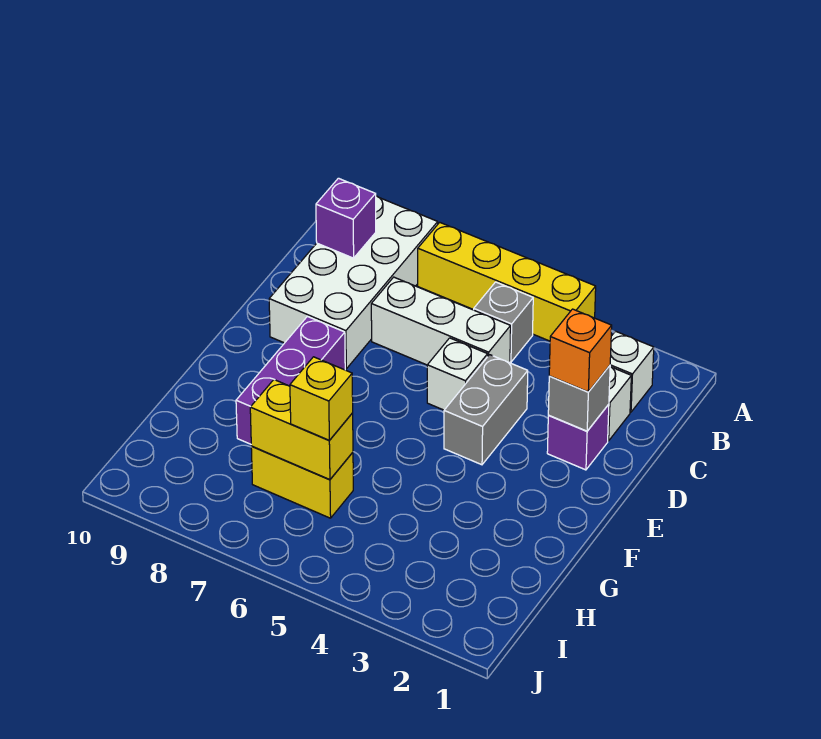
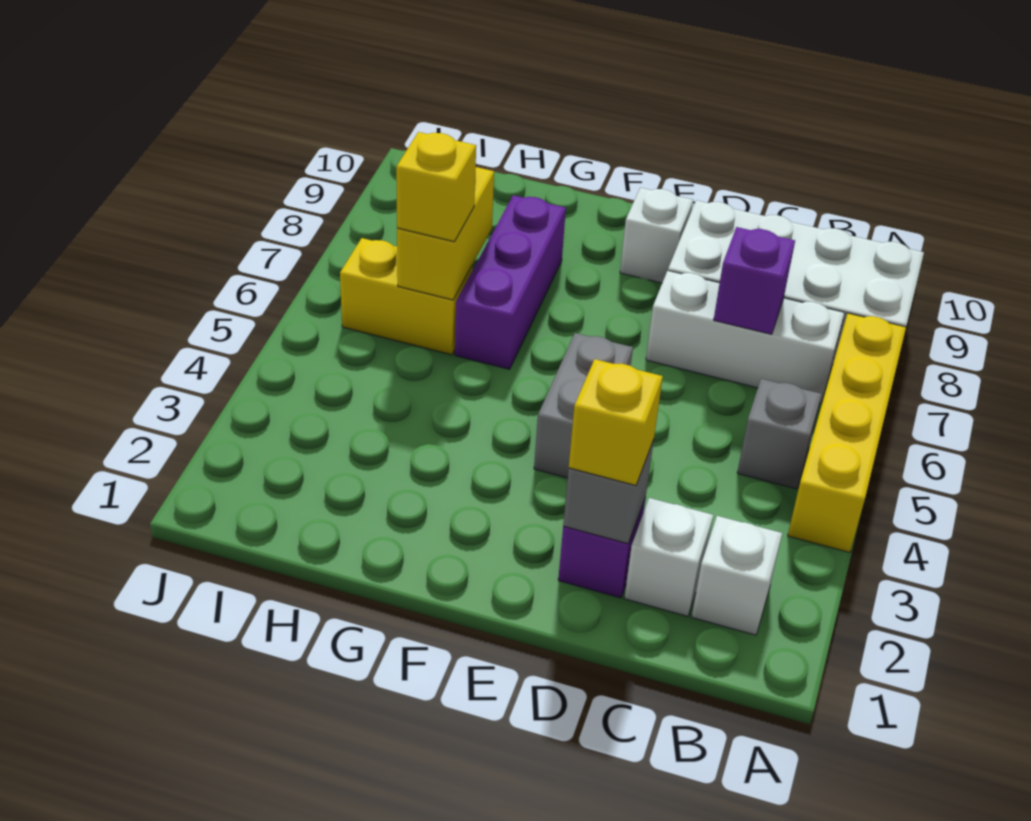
purple brick B9 level 2 -> purple brick C7 level 2
white brick C5:C7 level 1 -> white brick B7:D7 level 1
orange brick D2 level 3 -> yellow brick D2 level 3
grey brick D4:E4 level 1 -> grey brick E4:E5 level 1
white brick D5 level 1 -> white brick E9 level 1
purple brick E8:G8 level 1 -> purple brick G6:G8 level 1
yellow brick H6:H7 level 1 -> yellow brick H6:I6 level 1

